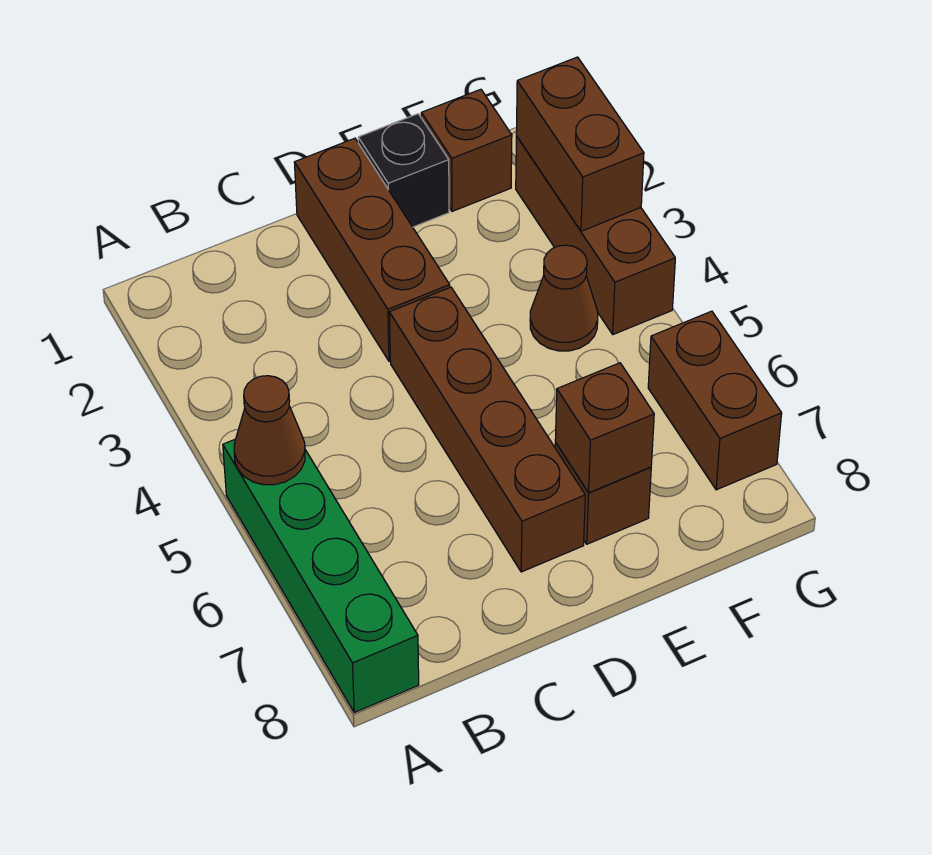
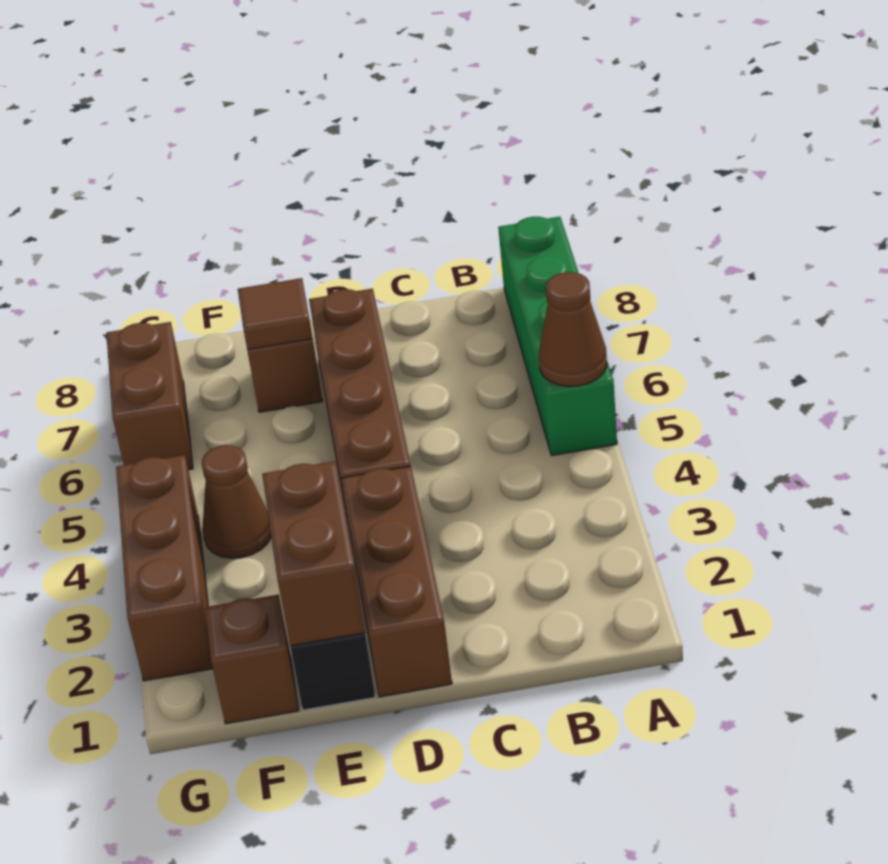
brown brick E7 level 2 -> brown tile E7 level 2
brown brick G2:G3 level 2 -> brown brick E1:E2 level 2

